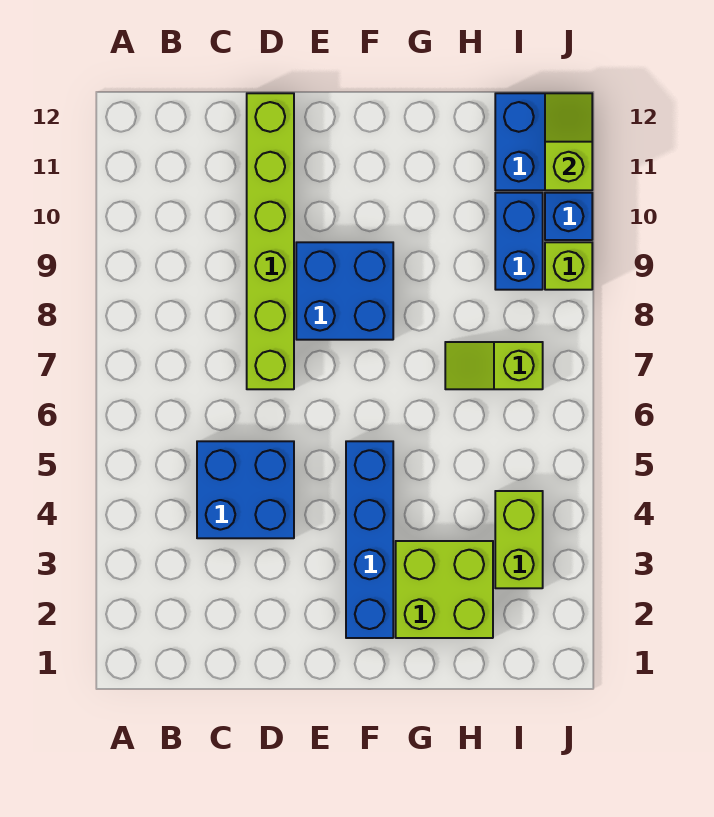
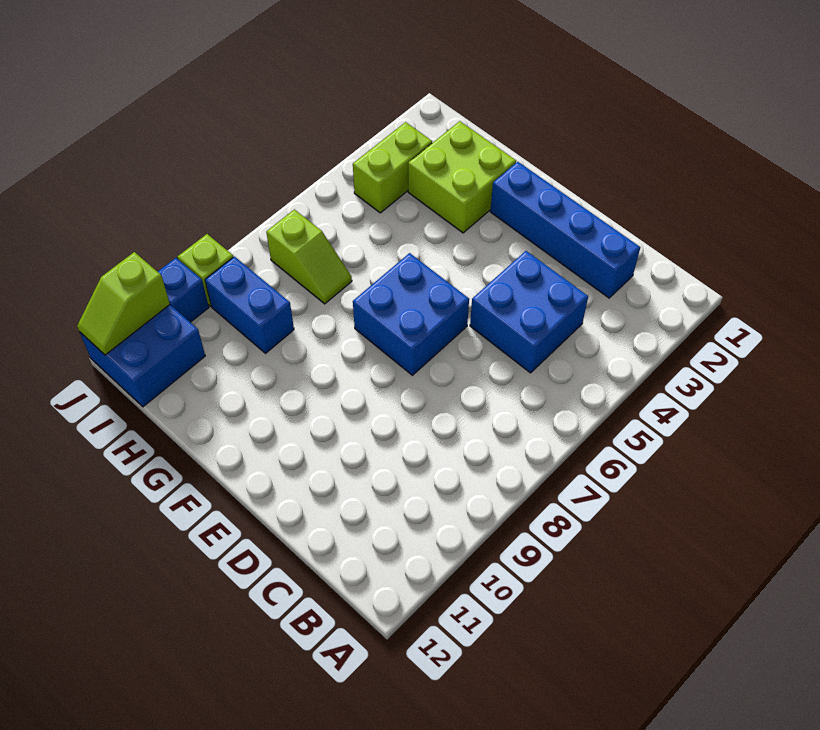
lime brick D7:D12 level 1 -> none
blue brick E8:F9 level 1 -> blue brick E6:F7 level 1
blue brick F2:F5 level 1 -> blue brick C2:F2 level 1
blue brick I9:I10 level 1 -> blue brick H9:I9 level 1

